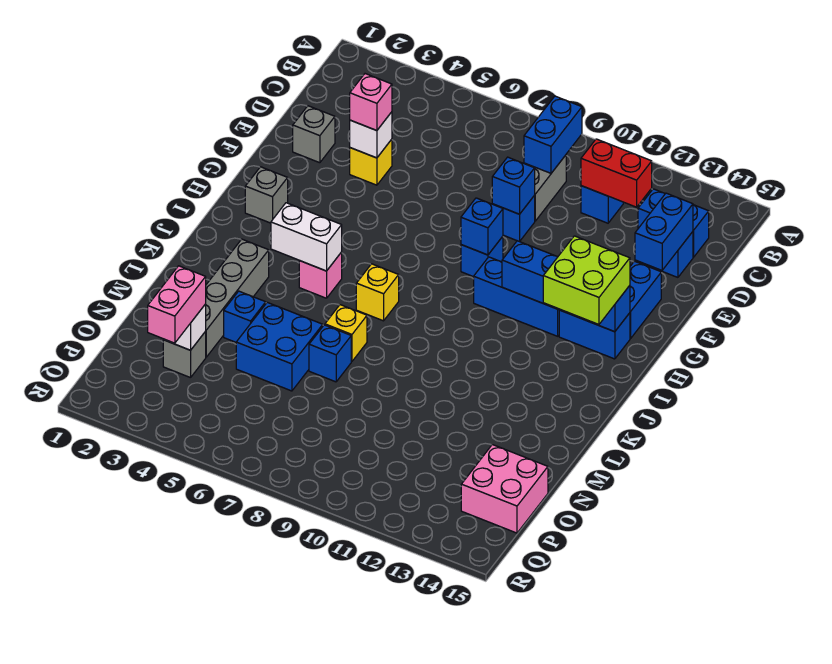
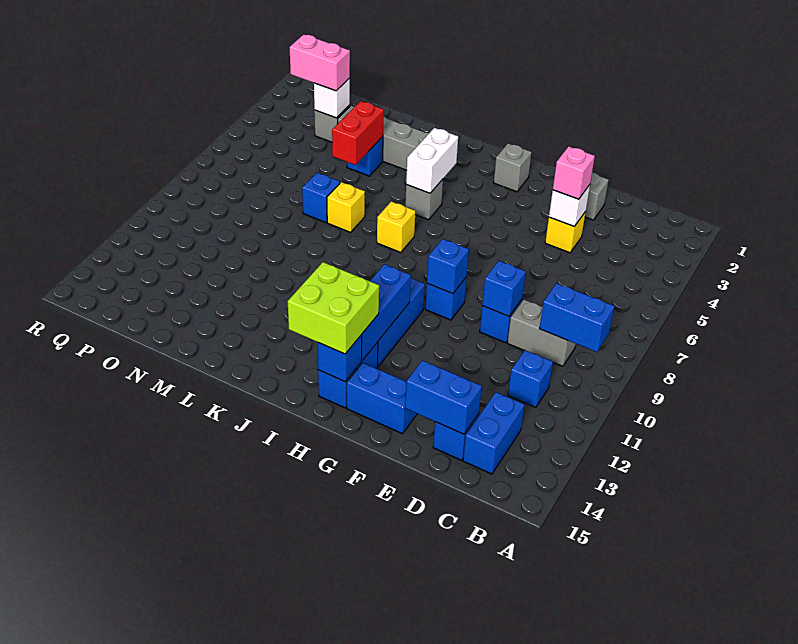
red brick C11:C12 level 2 -> red brick M4:M5 level 2
pink brick J5 level 1 -> grey brick J5 level 1
blue brick M5:N6 level 1 -> none
pink brick O14:P15 level 1 -> none

